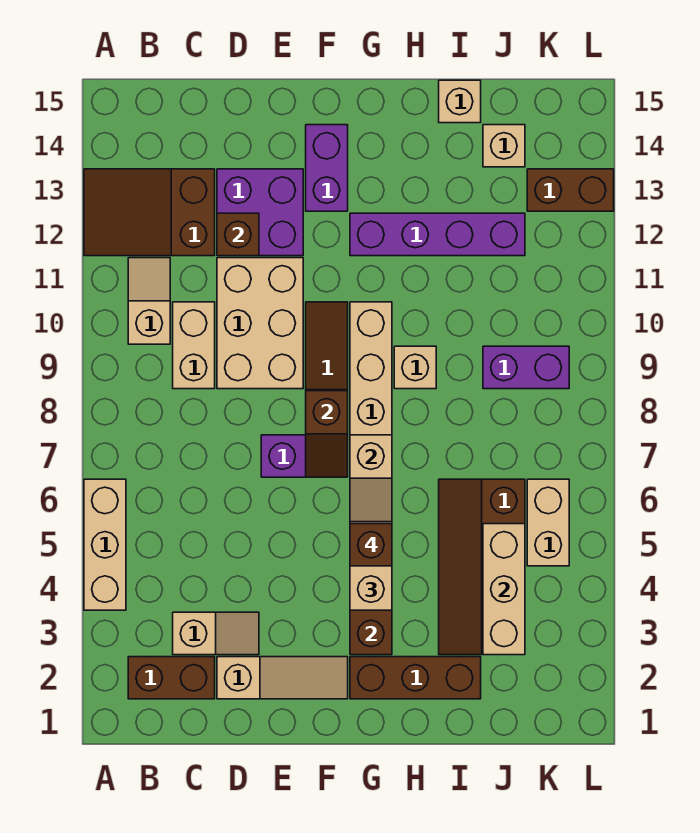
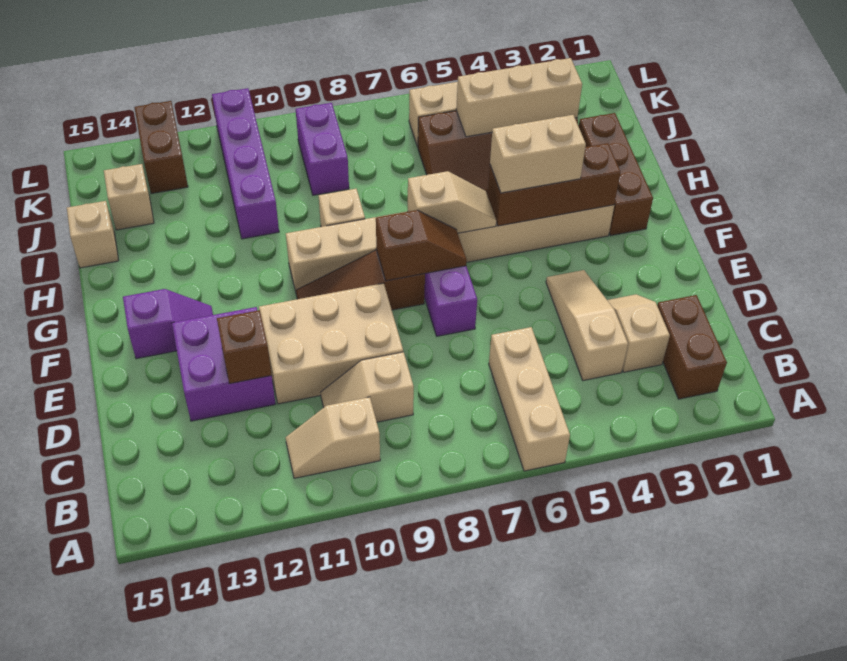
tan brick A4:A6 level 1 -> tan brick A6:C6 level 1
brown slope A12:C13 level 1 top C -> none
tan brick C9:C10 level 1 -> tan slope C9:C10 level 1 top 9
tan slope D2:F2 level 1 top D -> tan slope C4:E4 level 1 top C
purple brick F13:F14 level 1 -> purple slope F13:F14 level 1 top 14
brown brick G5 level 4 -> none
purple brick G12:J12 level 1 -> purple brick I11:L11 level 1

